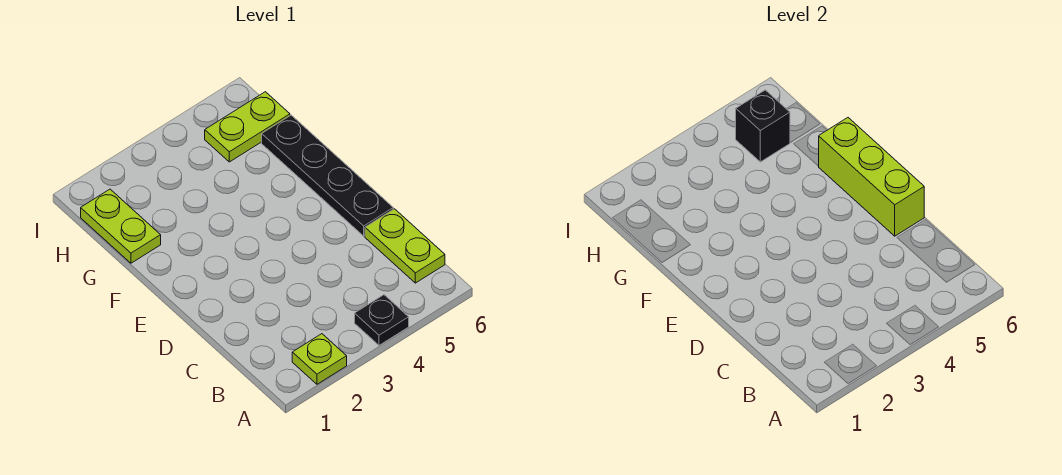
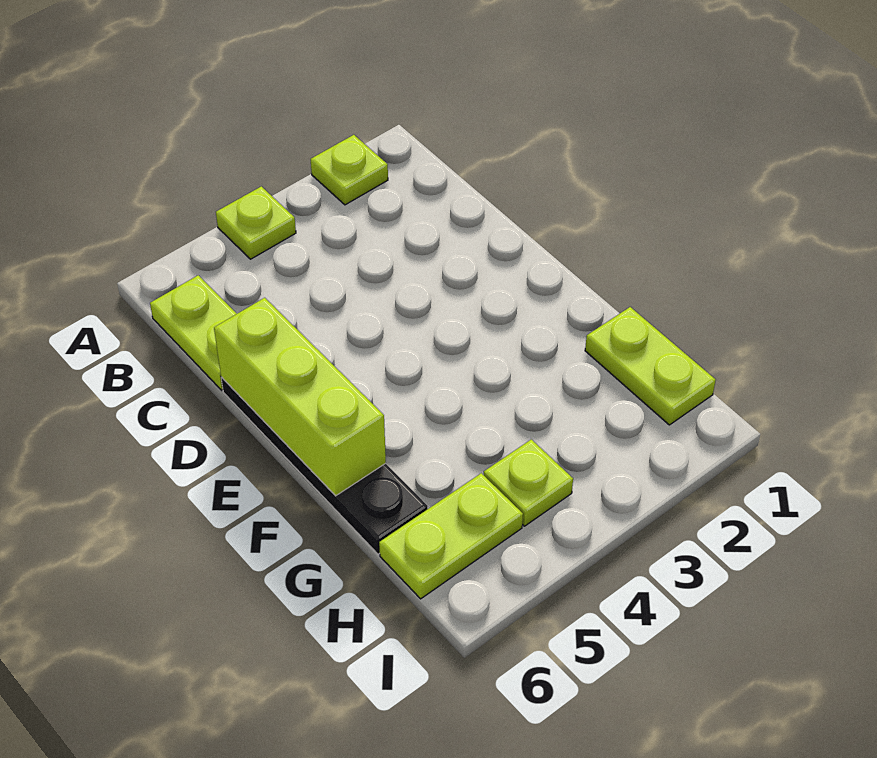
black plate A4 level 1 -> lime plate A4 level 1
none -> lime plate H4 level 1
black brick H5 level 2 -> none

